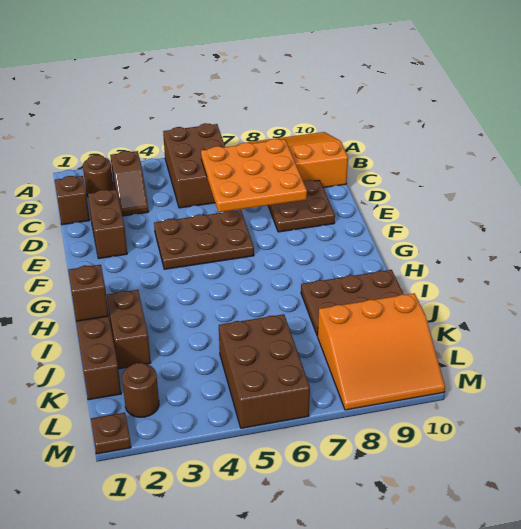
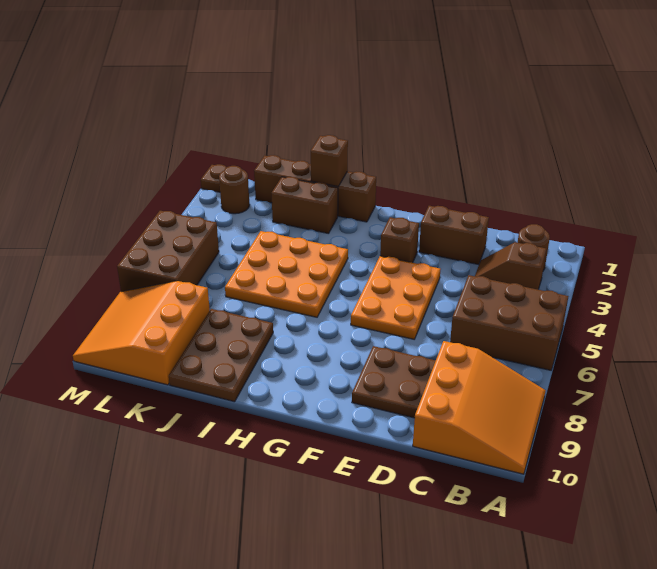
brown brick C1 level 1 -> brown brick F3 level 1
orange plate C6:E8 level 2 -> orange plate H4:J6 level 1
brown plate E4:F6 level 1 -> orange plate E4:F6 level 1
brown brick K5:M6 level 1 -> brown brick L5:M7 level 1

